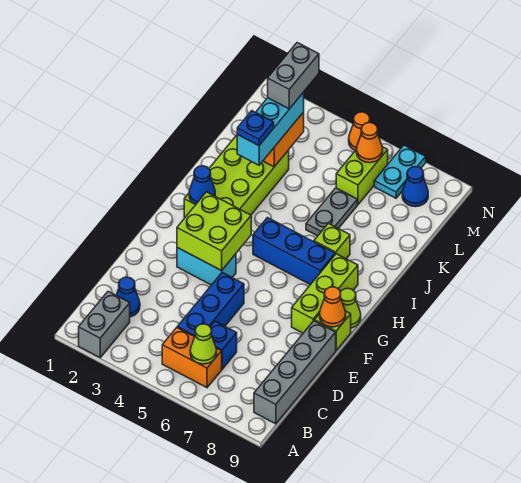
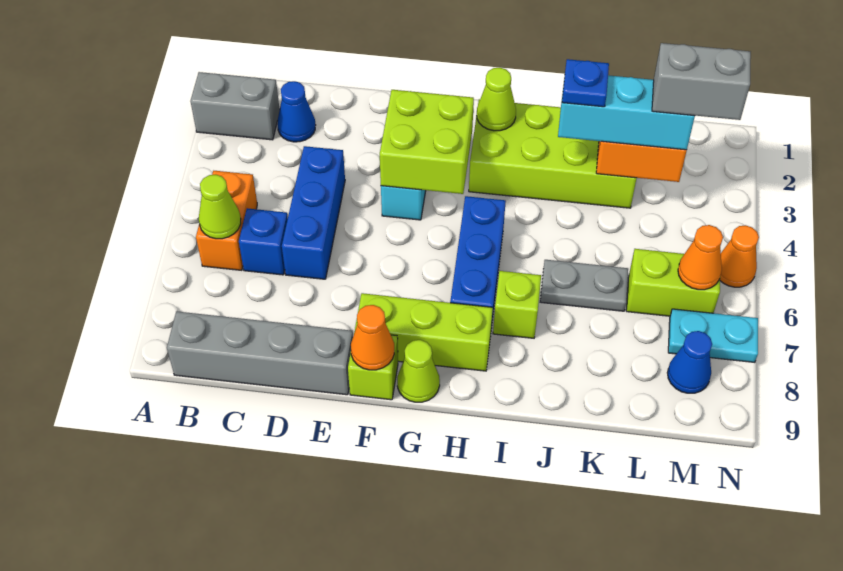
blue brick C5:E5 level 1 -> blue brick D4:D6 level 1
blue cone H2 level 2 -> lime cone H2 level 2

